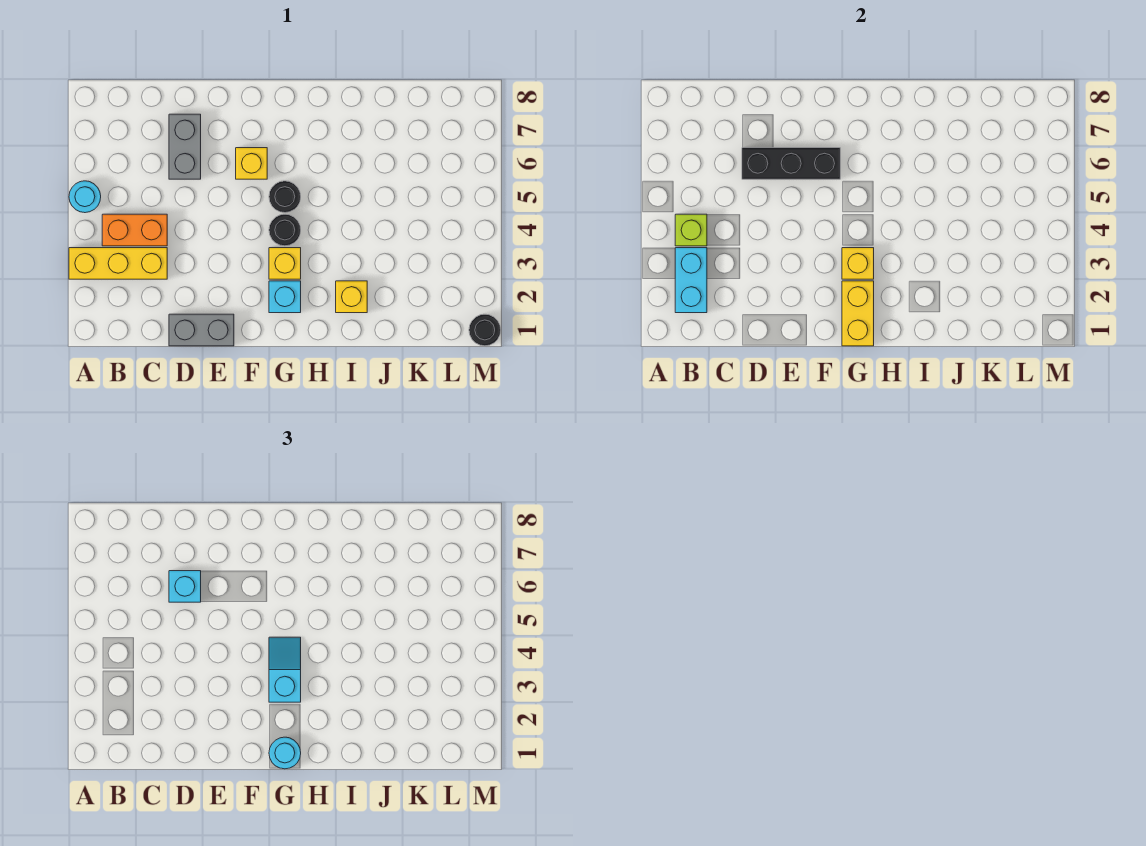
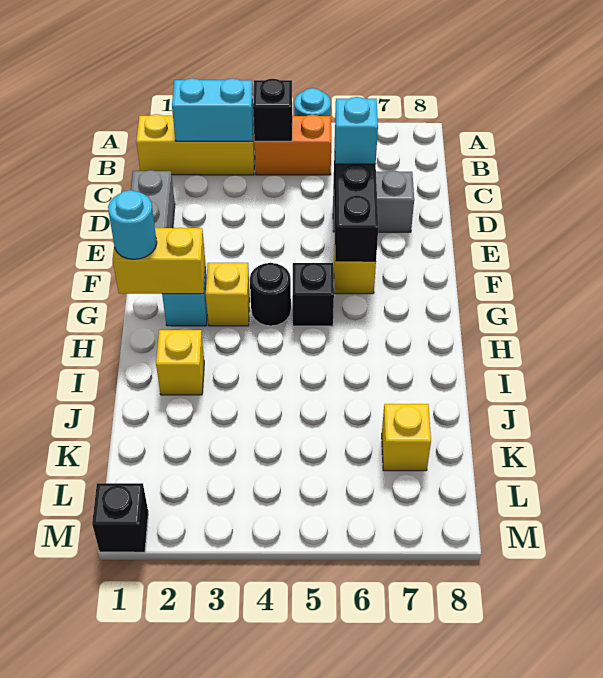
yellow brick A3:C3 level 1 -> yellow brick B1:B3 level 1
orange brick B4:C4 level 1 -> orange brick B4:B5 level 1
lime brick B4 level 2 -> black brick B4 level 2
yellow brick G3 level 2 -> yellow brick K7 level 1
cyan slope G3:G4 level 3 top 3 -> none
black round brick G5 level 1 -> black brick G5 level 1
black round brick M1 level 1 -> black brick M1 level 1

